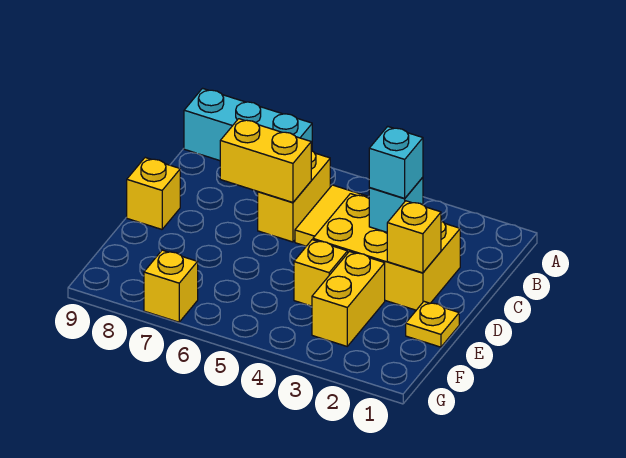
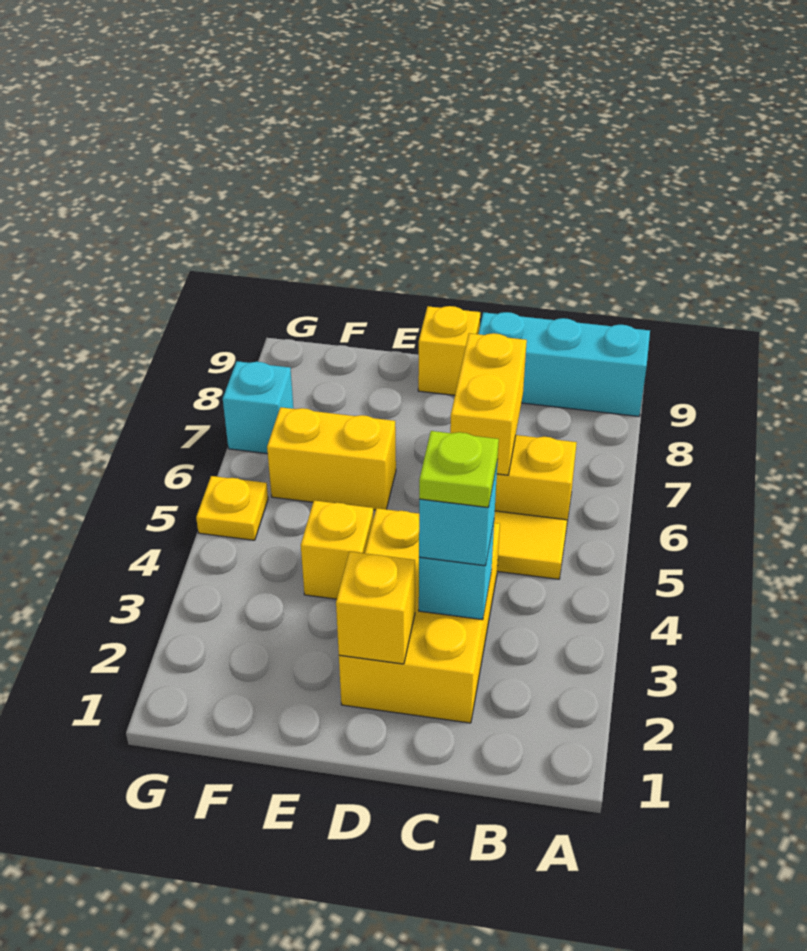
cyan brick A7:A9 level 1 -> cyan brick A9:C9 level 1
none -> lime plate C3 level 4
yellow plate E1 level 1 -> yellow plate G5 level 1
yellow brick E3:F3 level 1 -> yellow brick E6:F6 level 1
yellow brick G7 level 1 -> cyan brick G7 level 1

